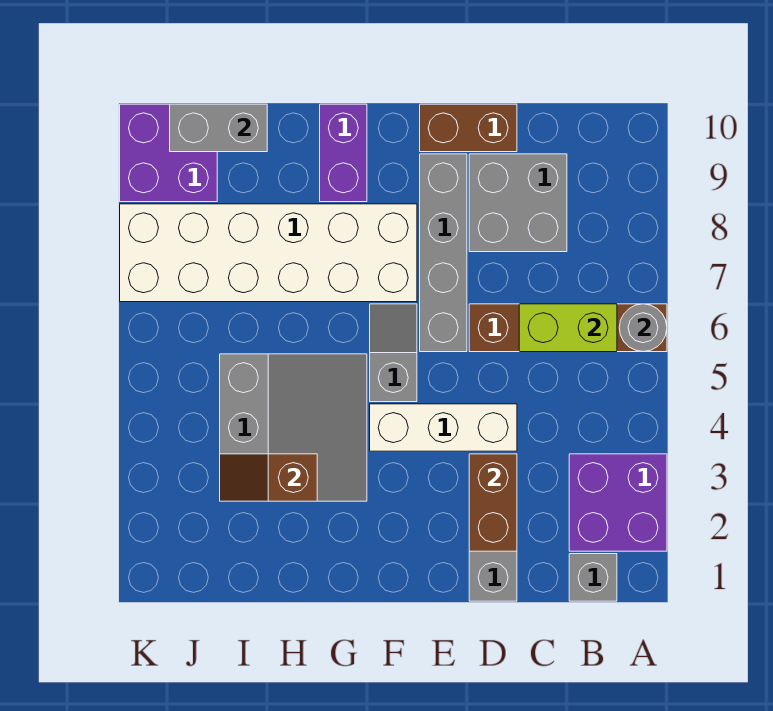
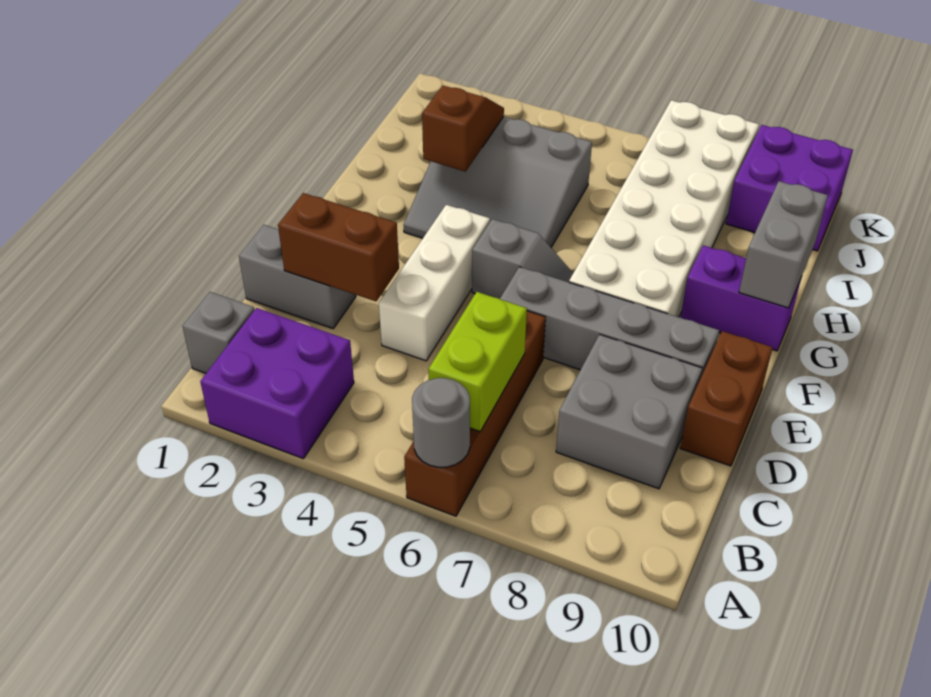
grey brick I10:J10 level 2 -> grey brick G10:H10 level 2

